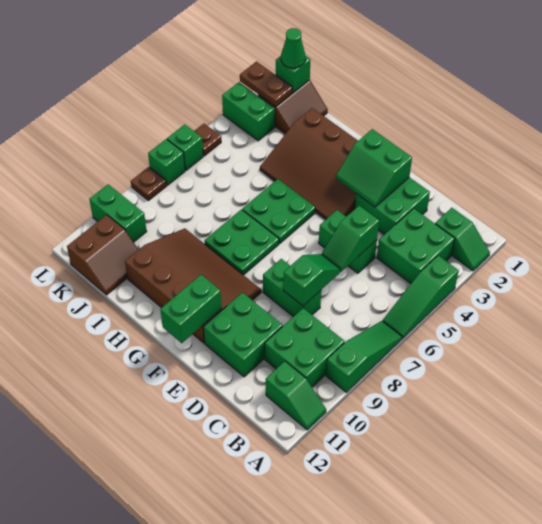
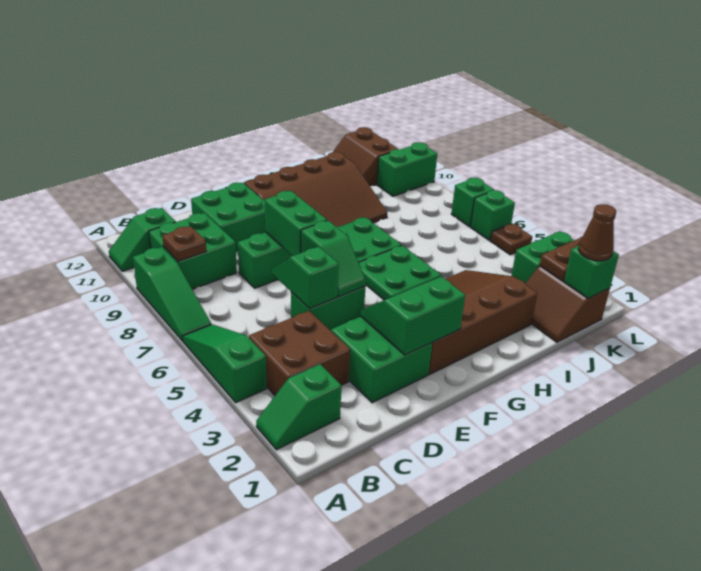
green brick B3:C4 level 1 -> brown brick B3:C4 level 1
green slope D7:D8 level 2 top 8 -> green slope E5:E6 level 2 top 6
green brick F11:F12 level 2 -> green brick E7:E8 level 2
green cone K1 level 3 -> brown cone K1 level 3
brown plate L8 level 1 -> brown plate B9 level 2

